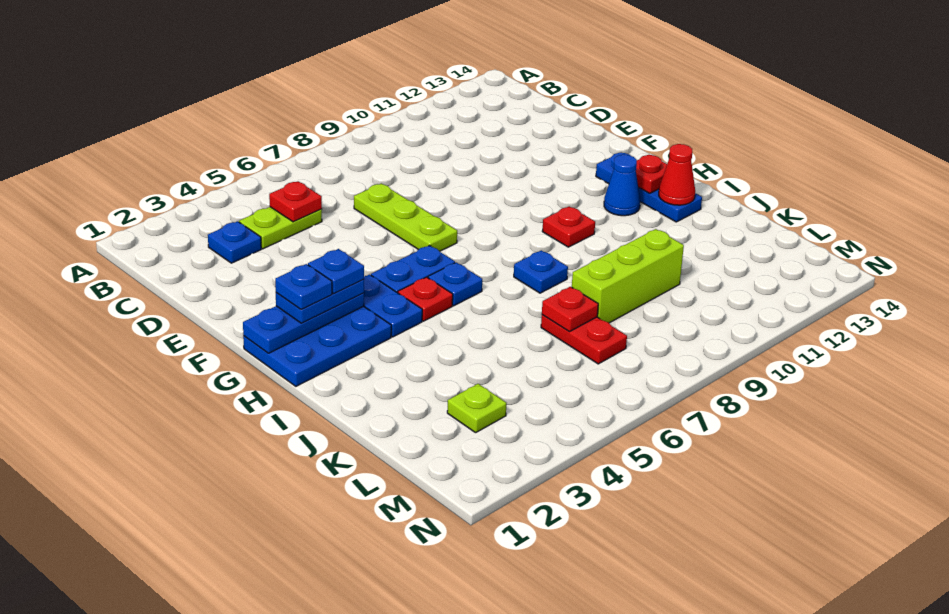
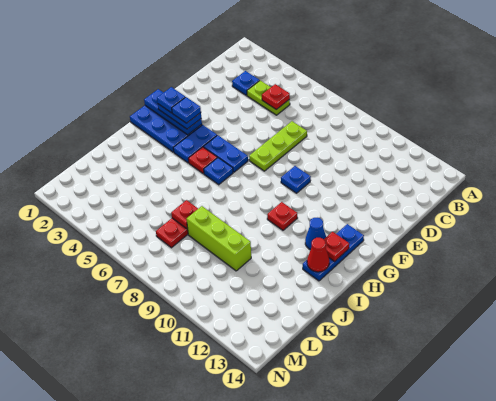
blue plate I8 level 1 -> blue plate F9 level 1
lime plate L3 level 1 -> none

